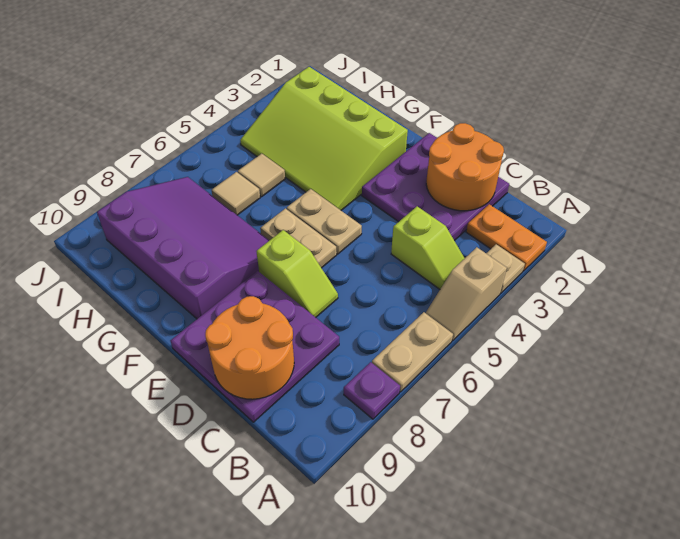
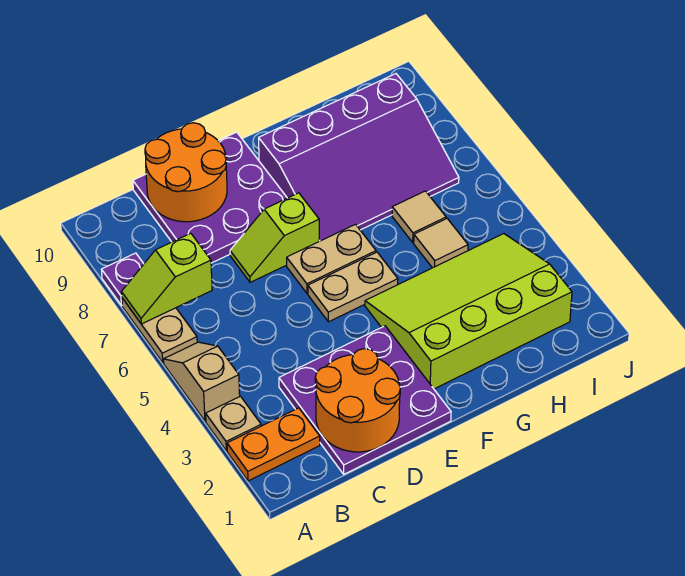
lime slope B4:C4 level 1 top C -> lime slope A7:B7 level 2 top B

